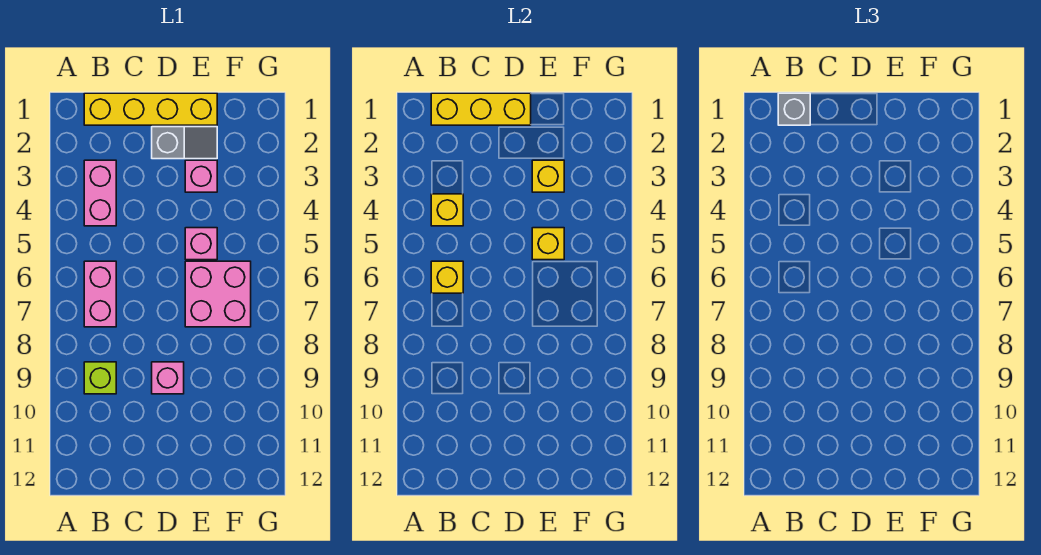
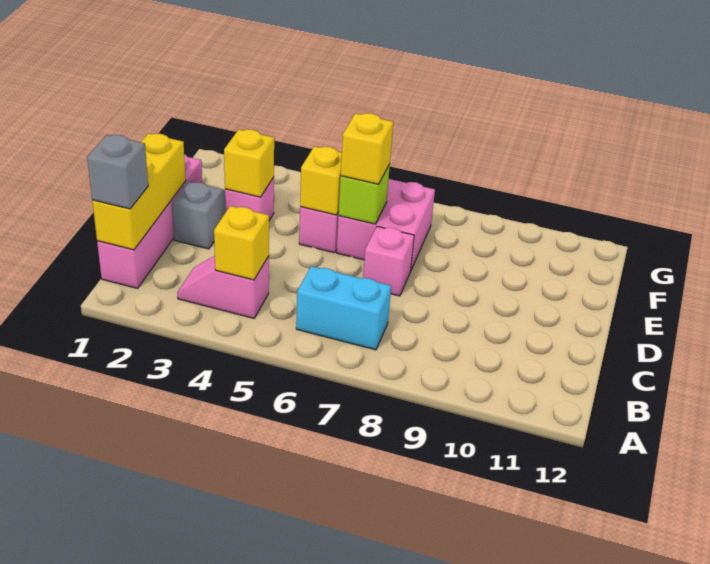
yellow brick B1:E1 level 1 -> pink brick B1:E1 level 1
pink brick B3:B4 level 1 -> pink slope B3:B4 level 1 top 4
pink brick B6:B7 level 1 -> cyan brick B6:B7 level 1
yellow brick B6 level 2 -> yellow brick E6 level 3
lime brick B9 level 1 -> lime brick E6 level 2
pink brick D9 level 1 -> pink brick D7 level 1

